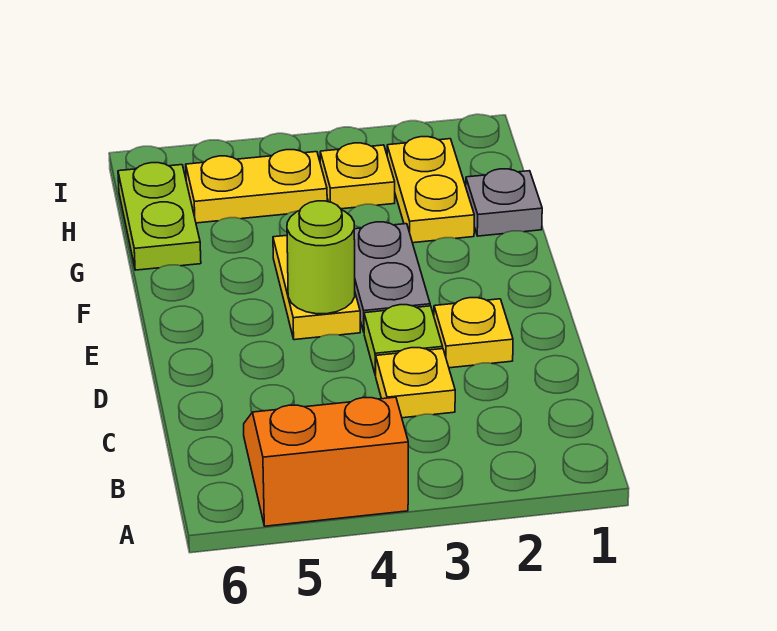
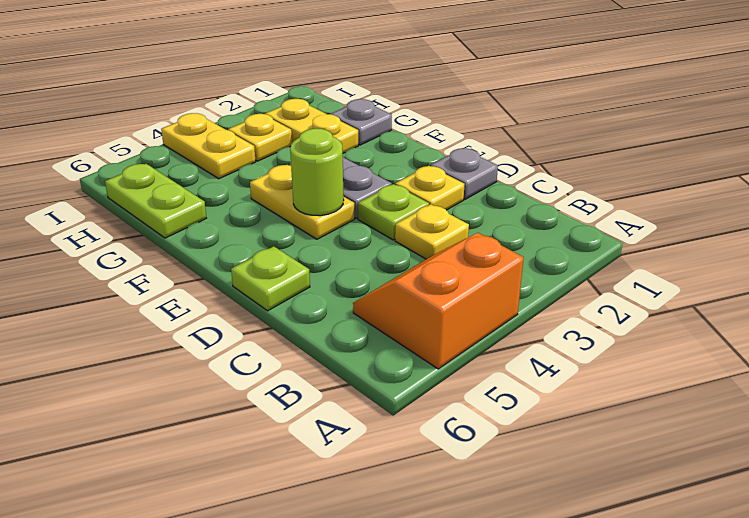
none -> grey plate D1 level 1
none -> lime plate D6 level 1
yellow plate H4:H5 level 1 -> yellow plate H4:I4 level 1

